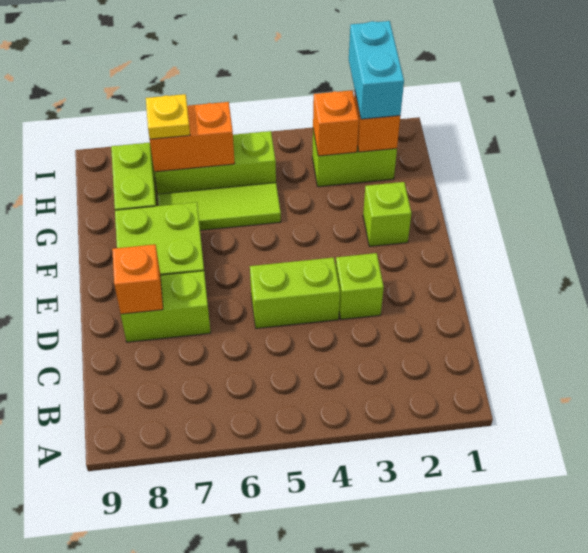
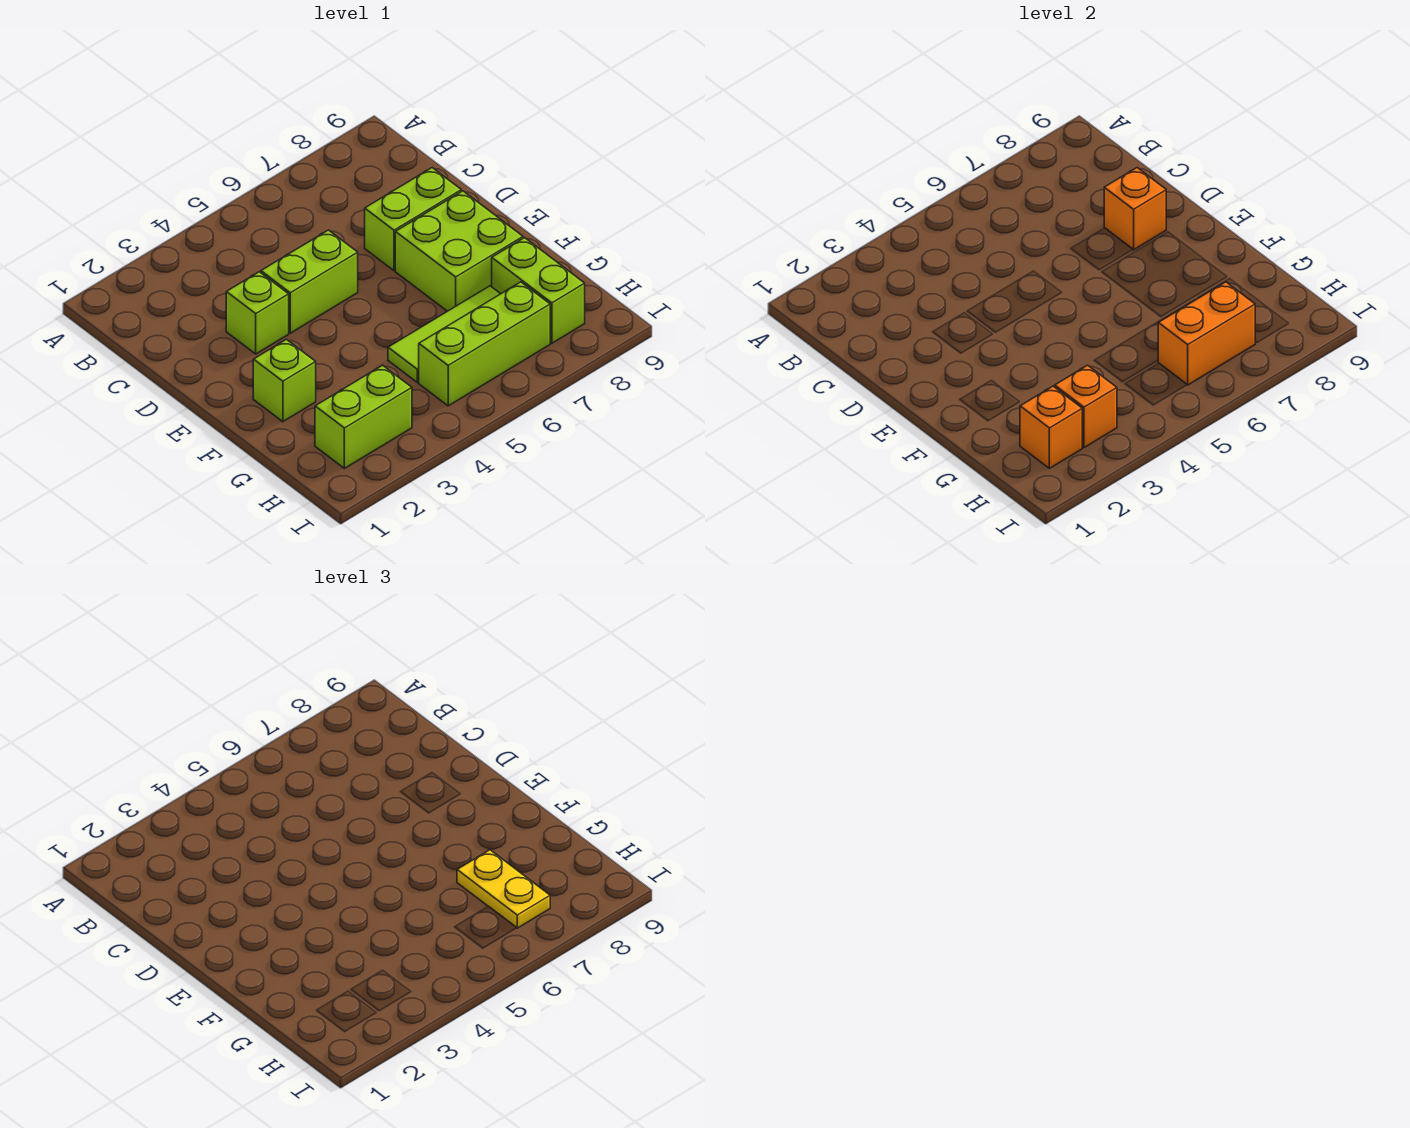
cyan brick H2:I2 level 3 -> none
yellow plate H7 level 3 -> yellow plate G7:H7 level 3

